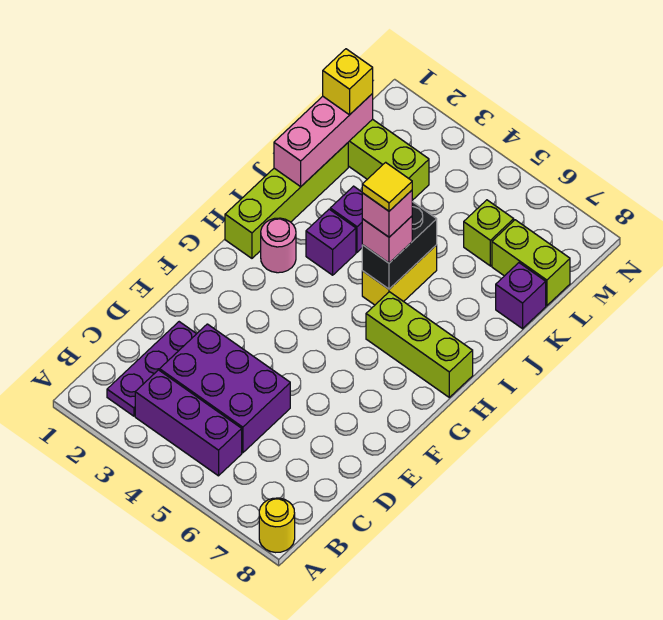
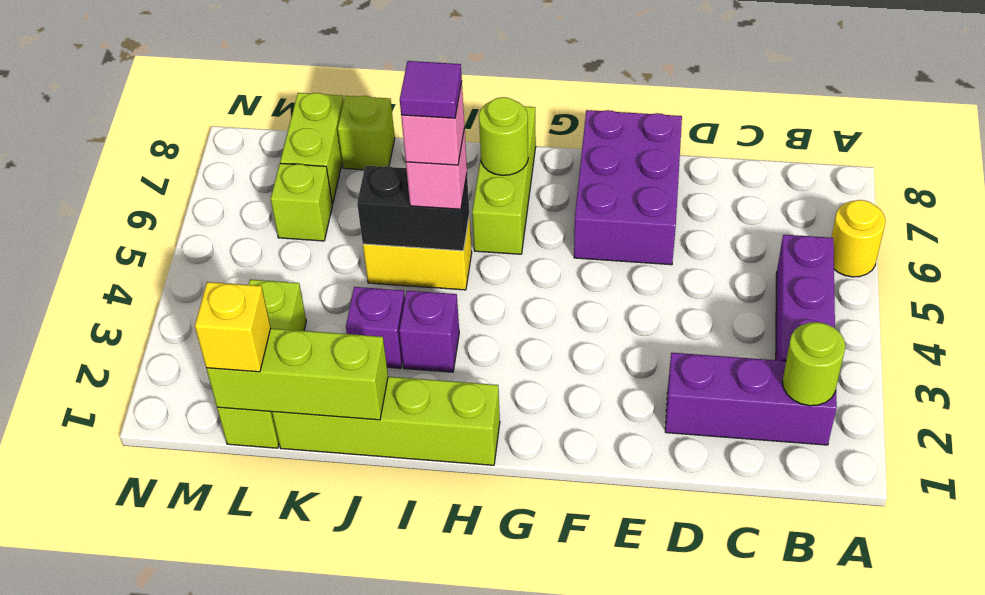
yellow round brick A8 level 1 -> yellow round brick A6 level 1
purple plate B2:D2 level 1 -> purple brick B2:D2 level 1
none -> lime round brick B2 level 2
purple brick C3:D5 level 1 -> purple brick E6:F8 level 1
pink round brick H2 level 1 -> none
none -> lime round brick H7 level 2
yellow tile I5 level 5 -> purple tile I5 level 5
pink brick J1:L1 level 2 -> lime brick J1:L1 level 2
purple brick K8 level 1 -> lime brick K8 level 1

